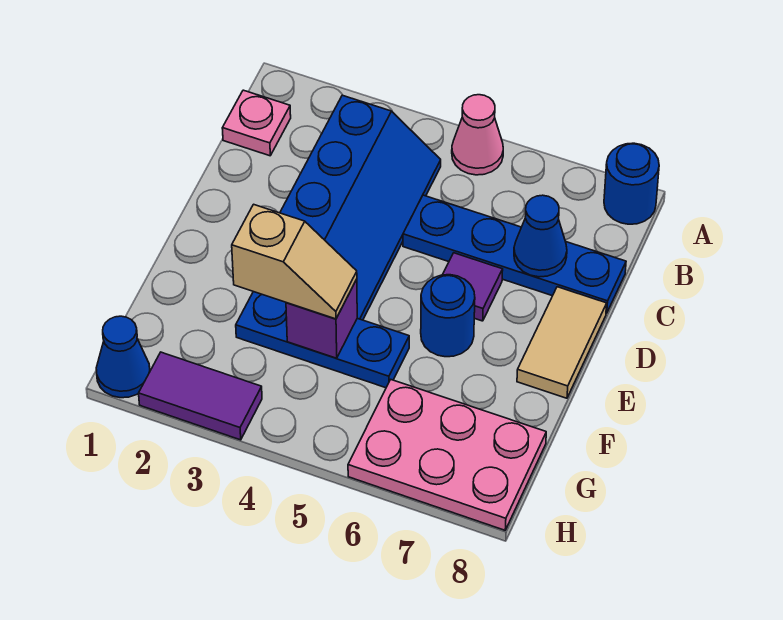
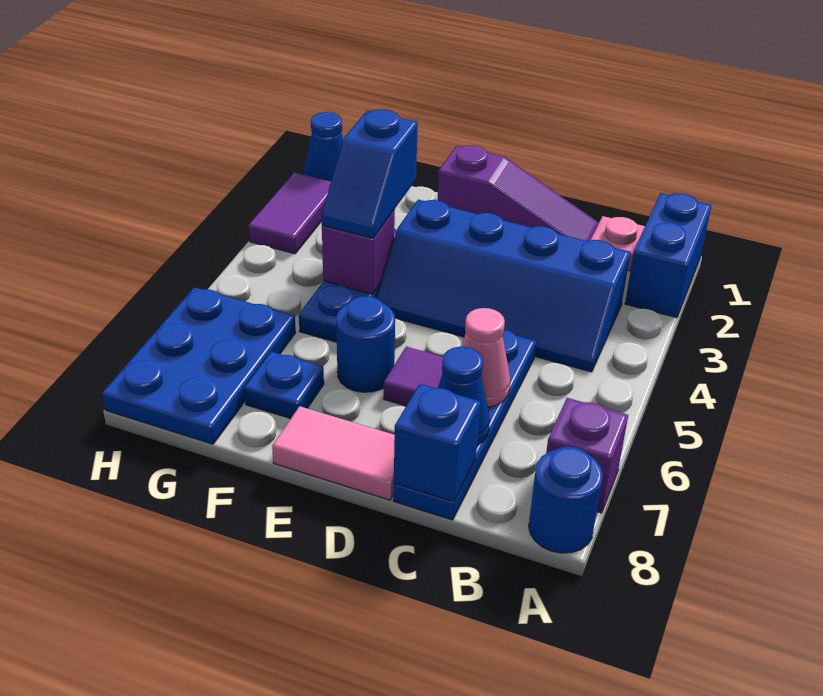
none -> blue brick A1:A2 level 1
pink cone A5 level 1 -> pink cone C6 level 2
none -> purple brick A7 level 1
none -> purple slope C1:E1 level 1 top E
none -> blue brick C8 level 2
tan tile D8:E8 level 1 -> pink tile D8:E8 level 1
tan slope F3:F4 level 3 top 3 -> blue slope F3:F4 level 3 top 3
none -> blue plate F7 level 1
pink plate G6:H8 level 1 -> blue plate G6:H8 level 1

